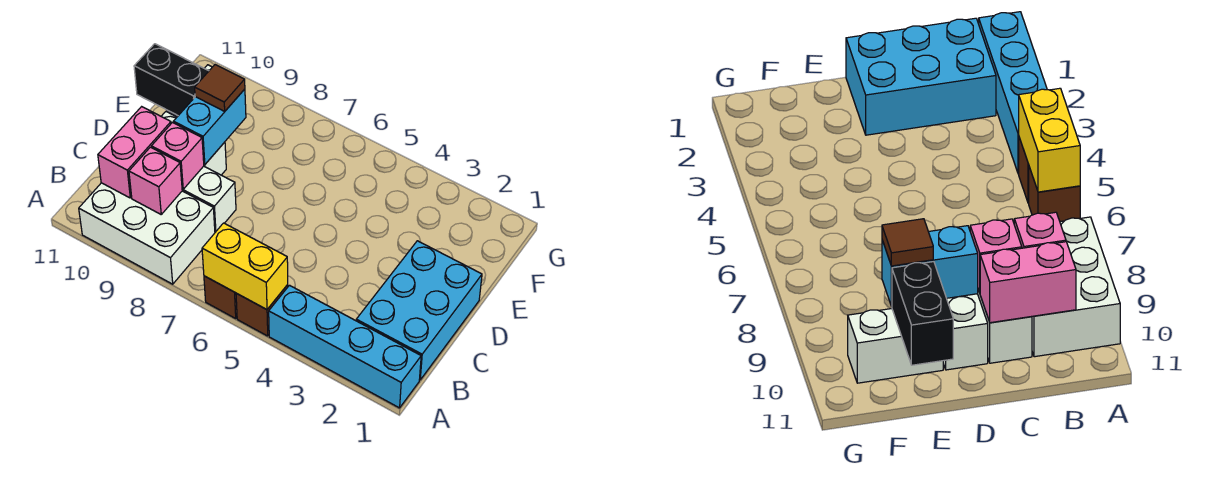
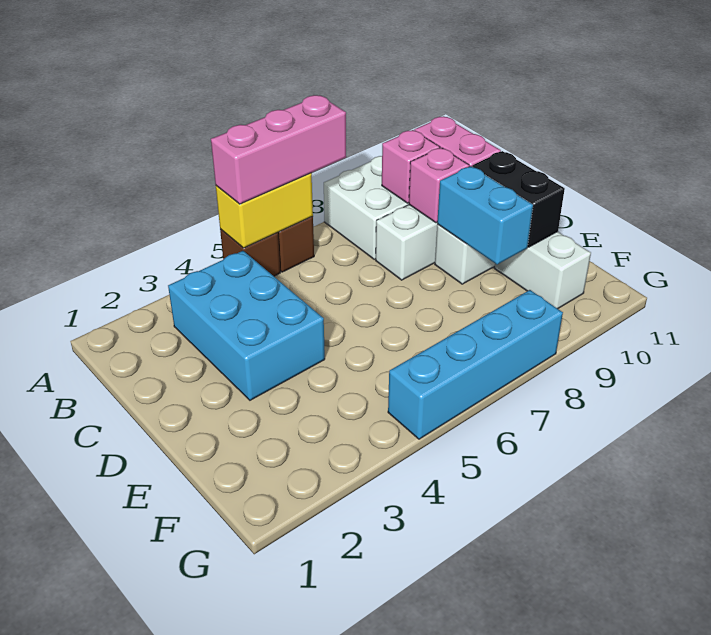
cyan brick A1:A4 level 1 -> cyan brick G5:G8 level 1
none -> pink brick A5:A7 level 3
cyan brick B1:D2 level 1 -> cyan brick B3:D4 level 1
brown tile E9 level 3 -> none
black brick E10:E11 level 2 -> black brick D10:E10 level 2

